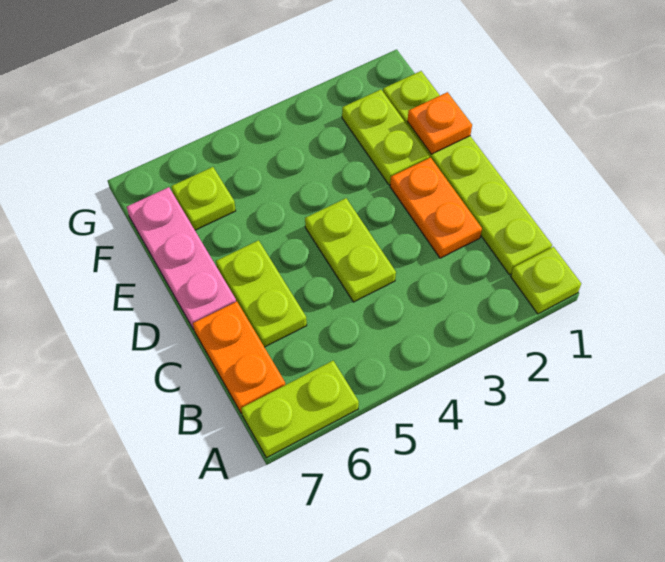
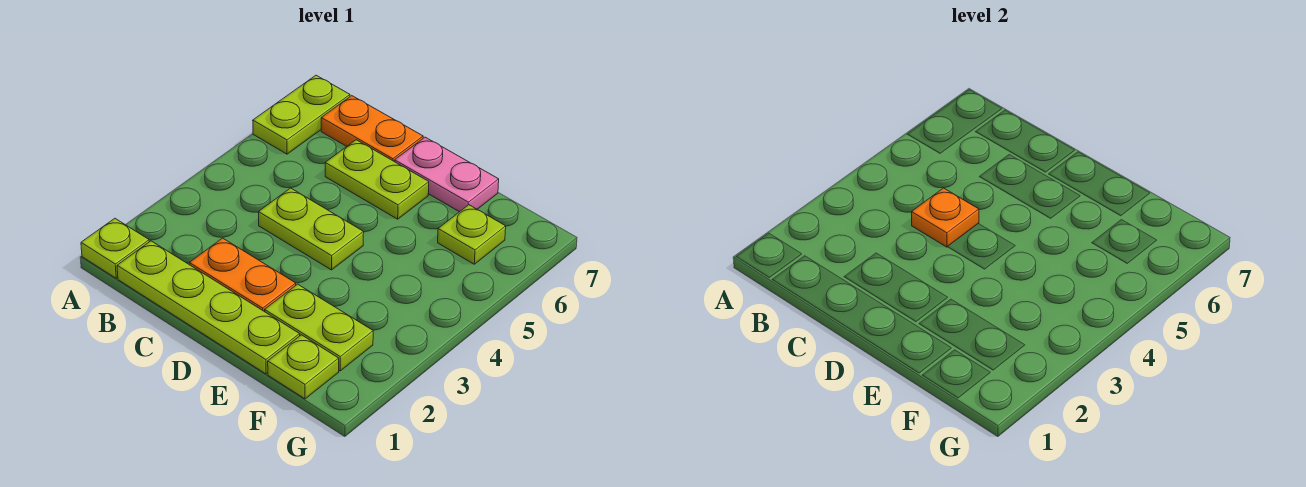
pink plate D7:F7 level 1 -> pink plate D7:E7 level 1
orange plate E1 level 2 -> orange plate C4 level 2

